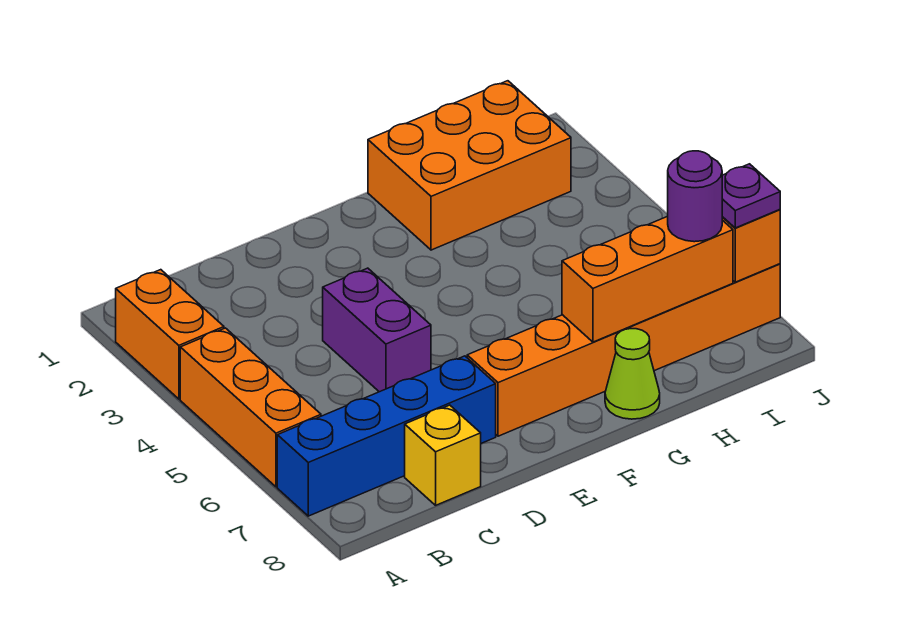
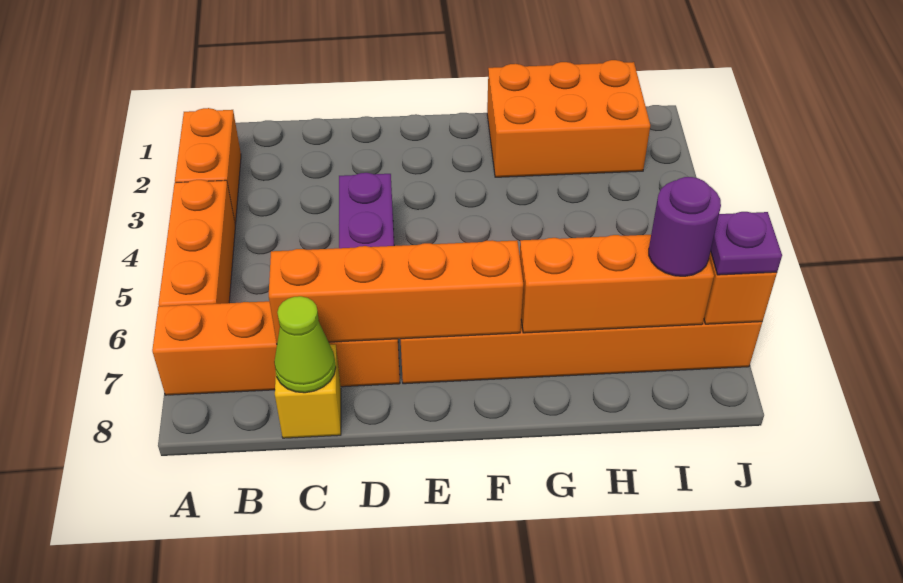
blue brick A7:D7 level 1 -> orange brick A7:D7 level 1
none -> orange brick C7:F7 level 2
lime cone G8 level 1 -> lime cone C8 level 2

